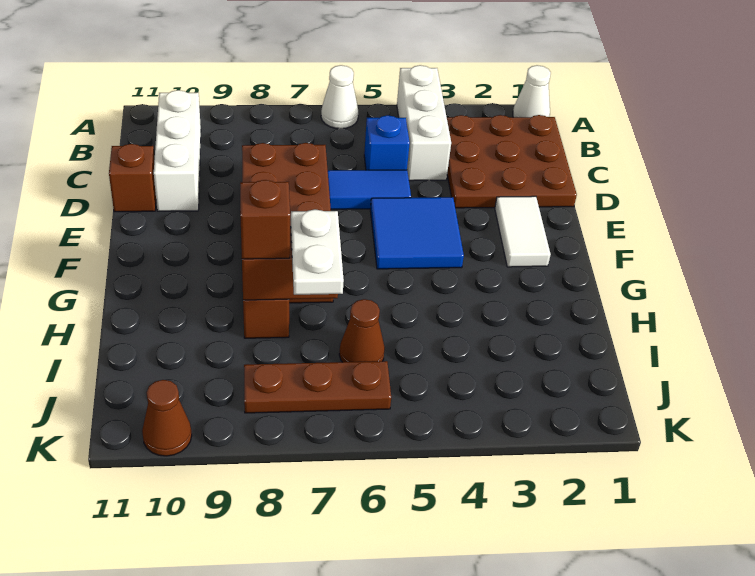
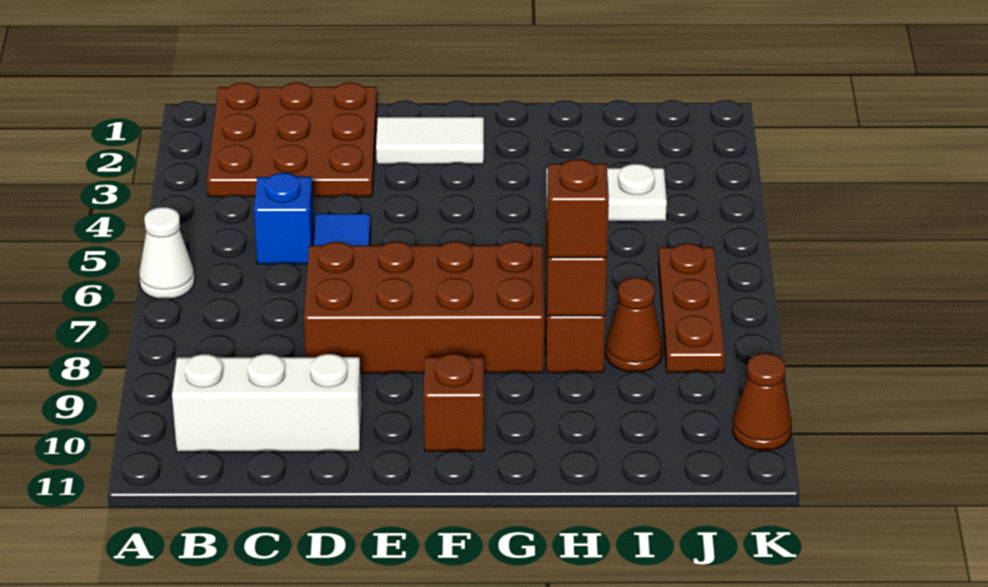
white cone A1 level 1 -> none
white brick A4:C4 level 1 -> none
brown brick D11 level 1 -> brown brick F10 level 1
blue tile E4:F5 level 1 -> none
brown cone I6 level 1 -> brown cone I8 level 1

